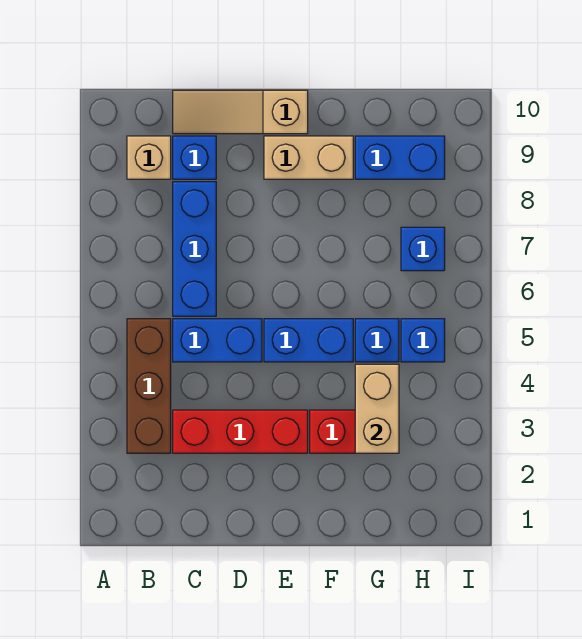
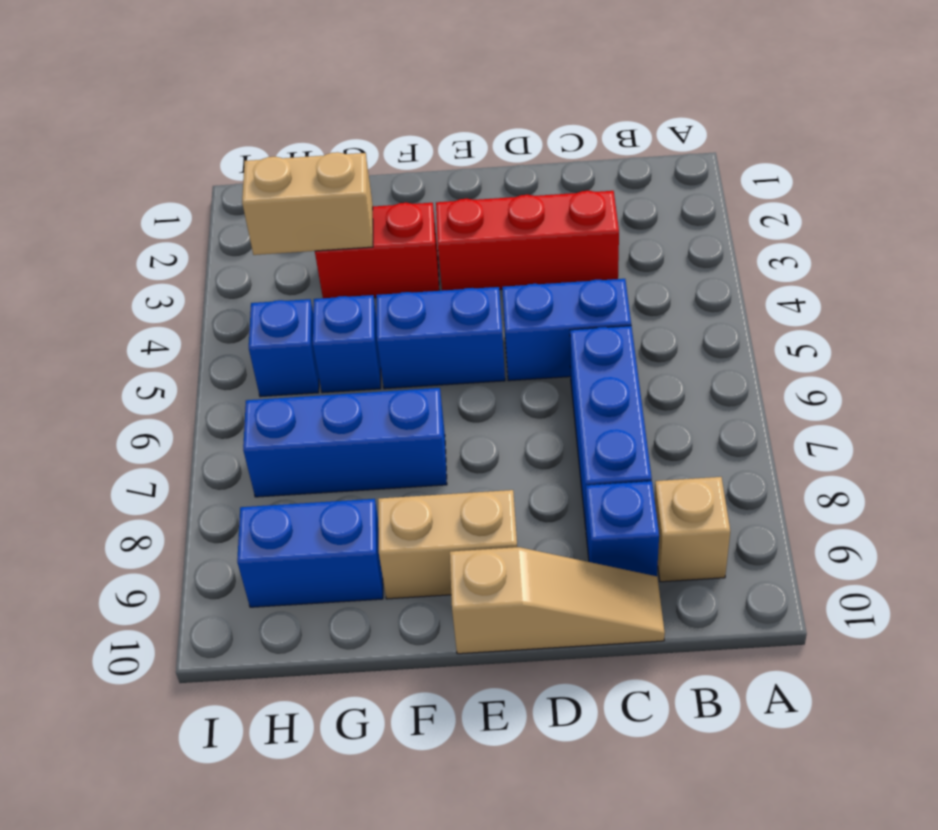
brown brick B3:B5 level 1 -> none
tan brick G3:G4 level 2 -> tan brick G3:H3 level 2
blue brick H7 level 1 -> blue brick F7:H7 level 1

